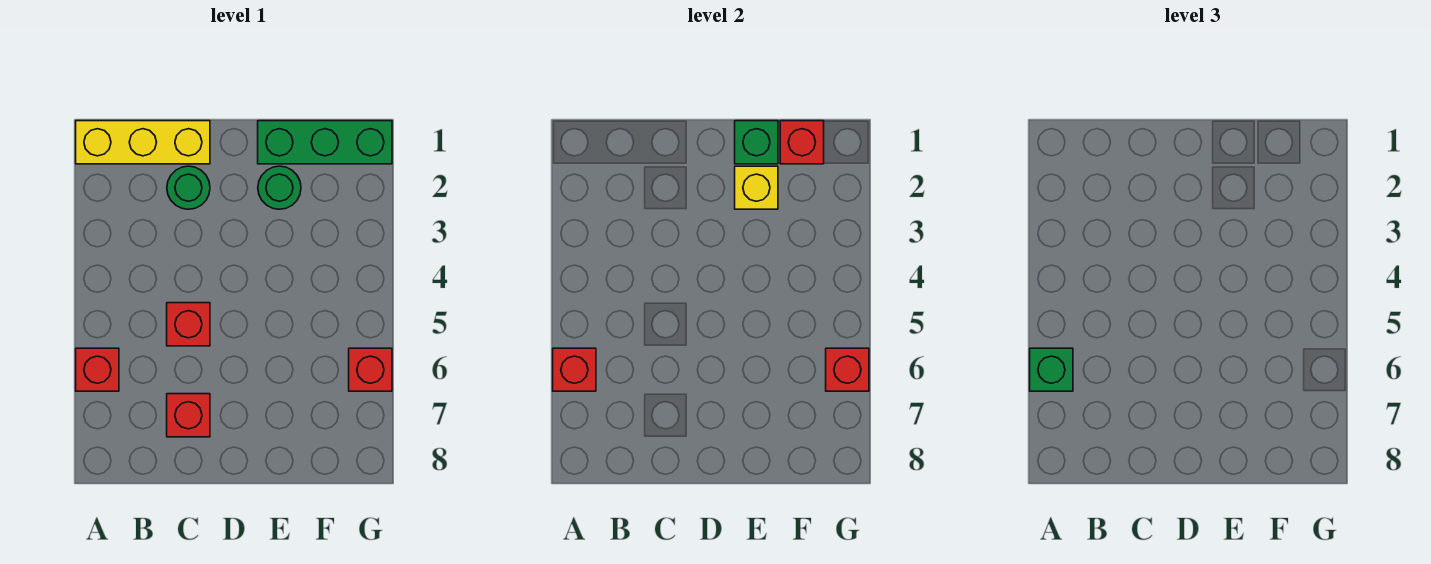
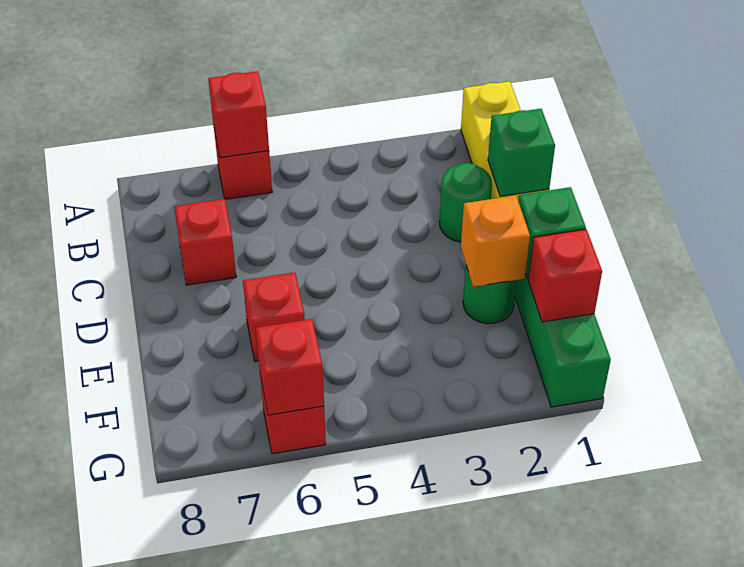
green brick A6 level 3 -> green brick C1 level 2
red brick C5 level 1 -> red brick E6 level 1
yellow brick E2 level 2 -> orange brick E2 level 2

